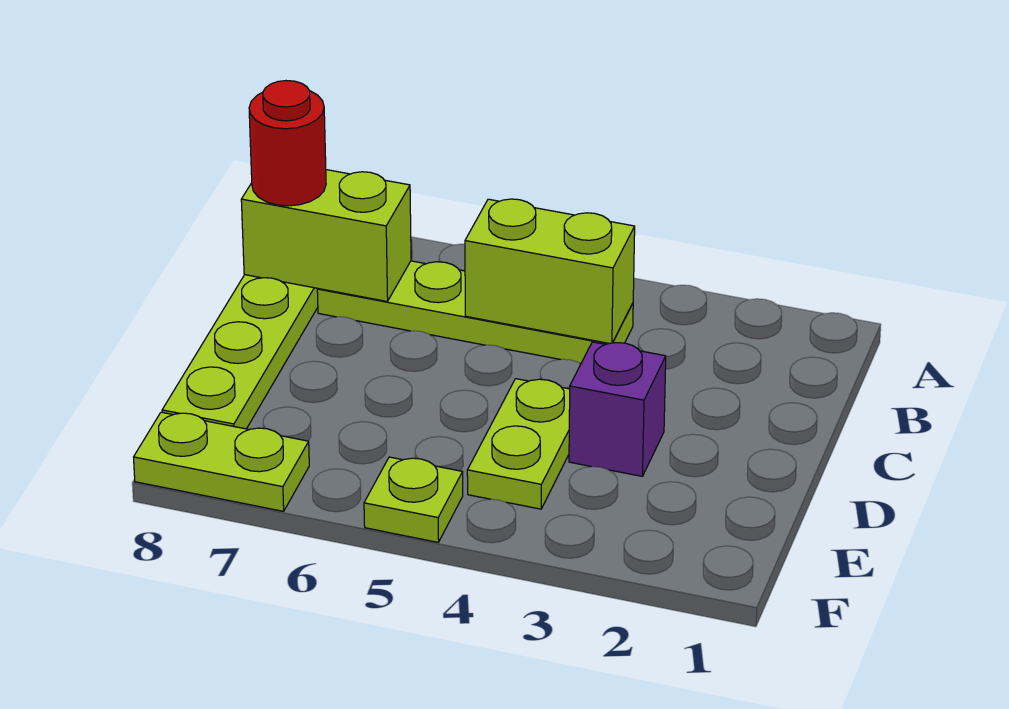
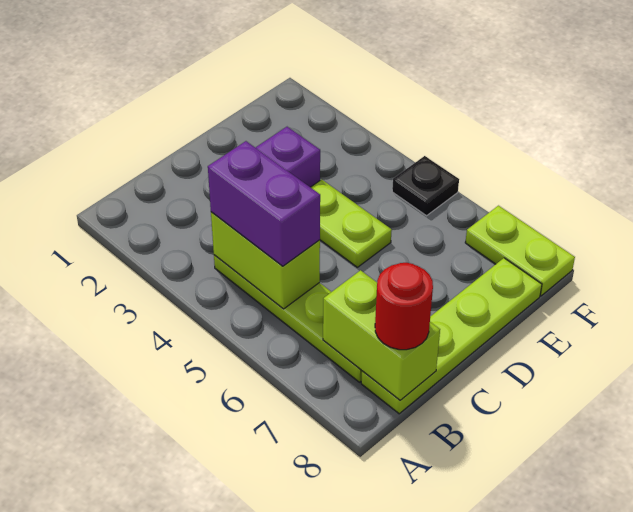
none -> purple brick B4:B5 level 3
lime plate D4:E4 level 1 -> lime plate D4:D5 level 1
lime plate F5 level 1 -> black plate F5 level 1

